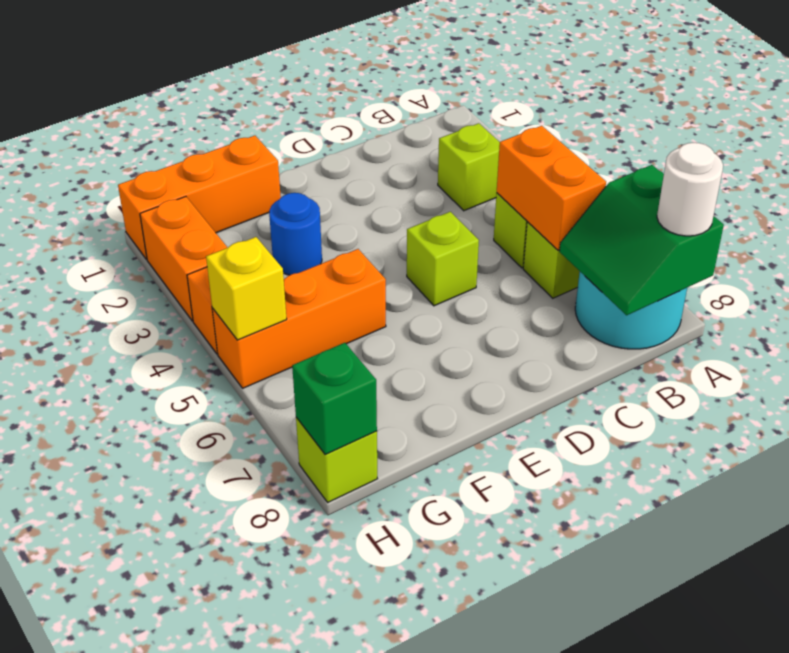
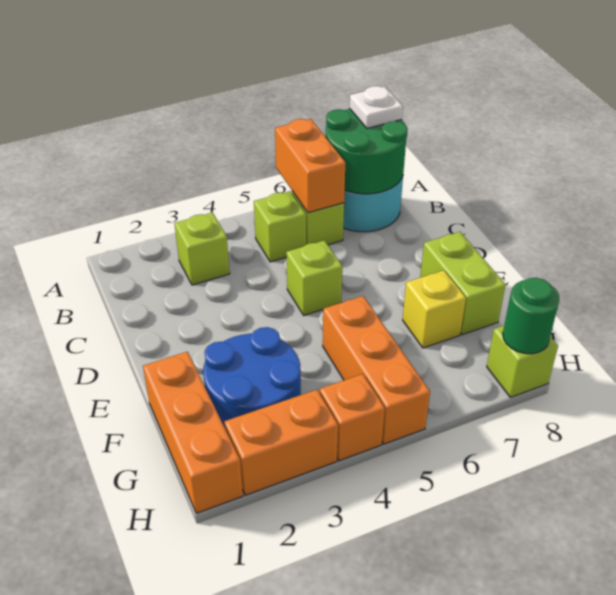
green slope A7:B8 level 2 top A -> green round brick A7:B8 level 2
white round brick A8 level 3 -> white plate A8 level 3
orange brick B5:B6 level 2 -> orange brick A6:B6 level 2
none -> lime brick E8:F8 level 1
blue round brick F3 level 1 -> blue round brick F2:G3 level 1
yellow brick H5 level 2 -> yellow brick F7 level 1
green brick H8 level 2 -> green round brick H8 level 2

